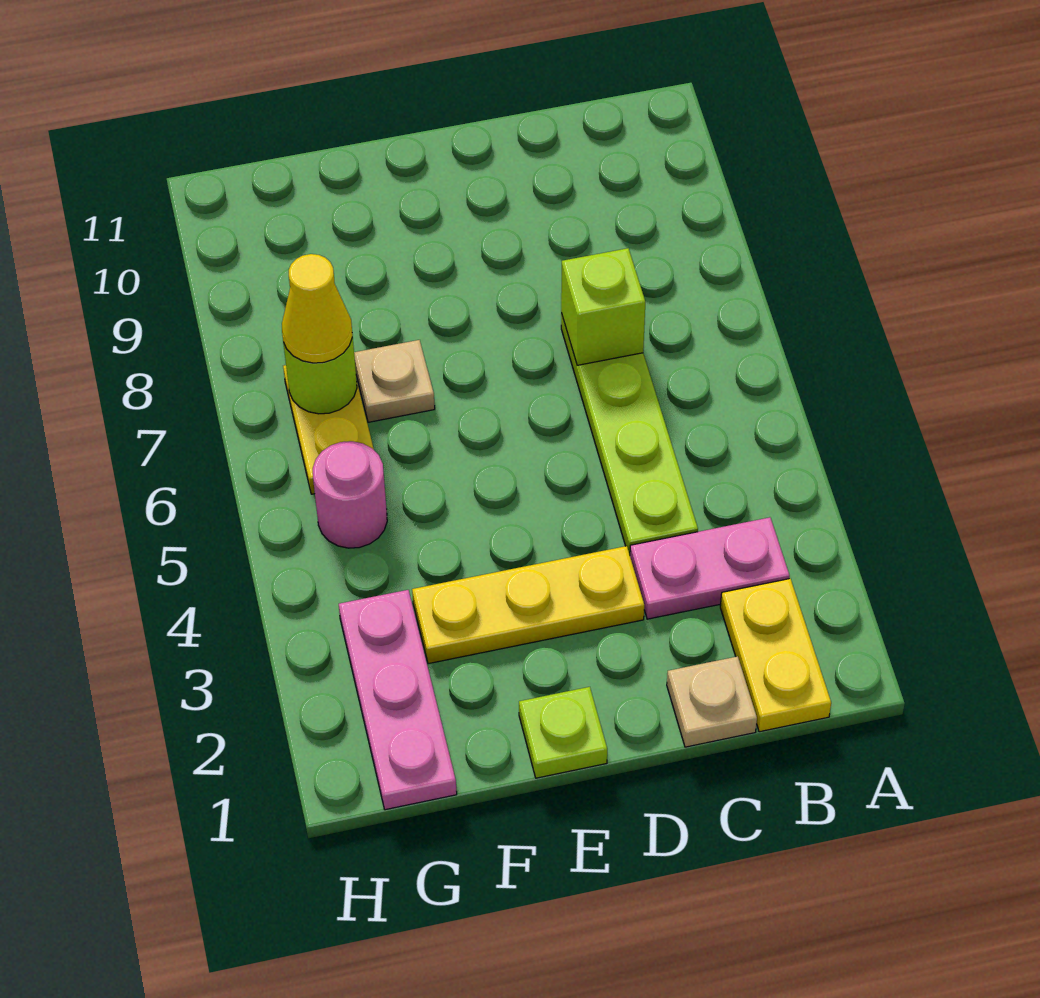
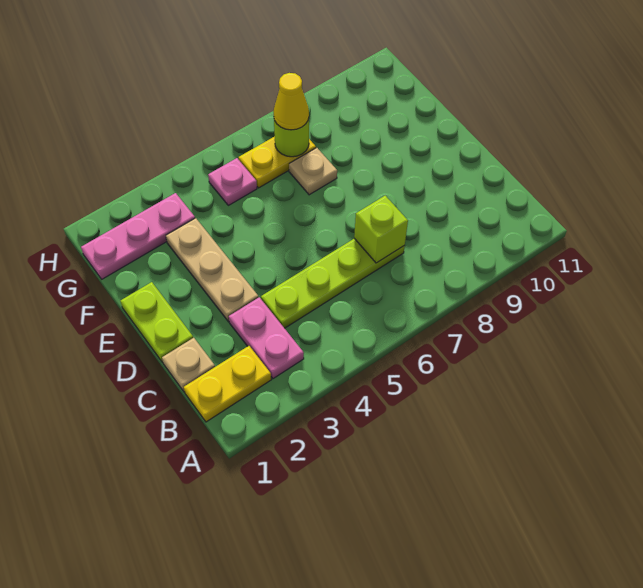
yellow plate D3:F3 level 1 -> tan plate D3:F3 level 1
lime plate E1 level 1 -> lime plate D1:E1 level 1
pink round brick G5 level 1 -> pink plate G5 level 1

